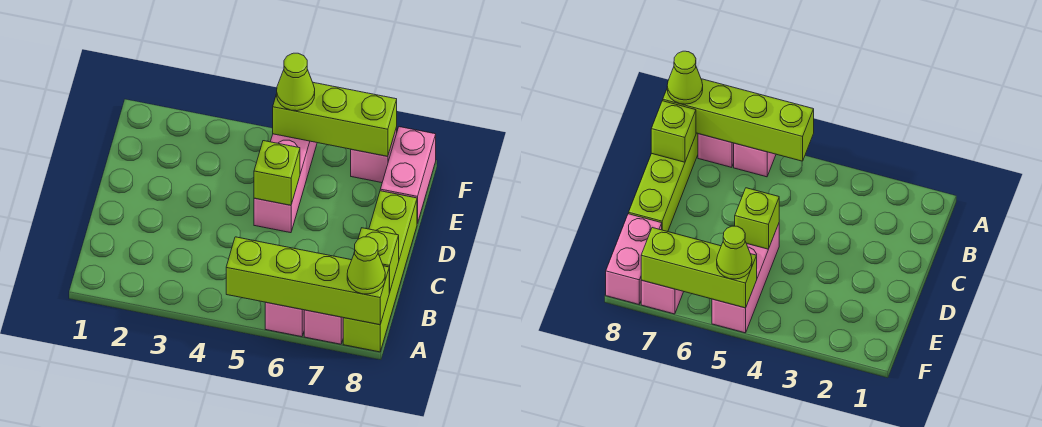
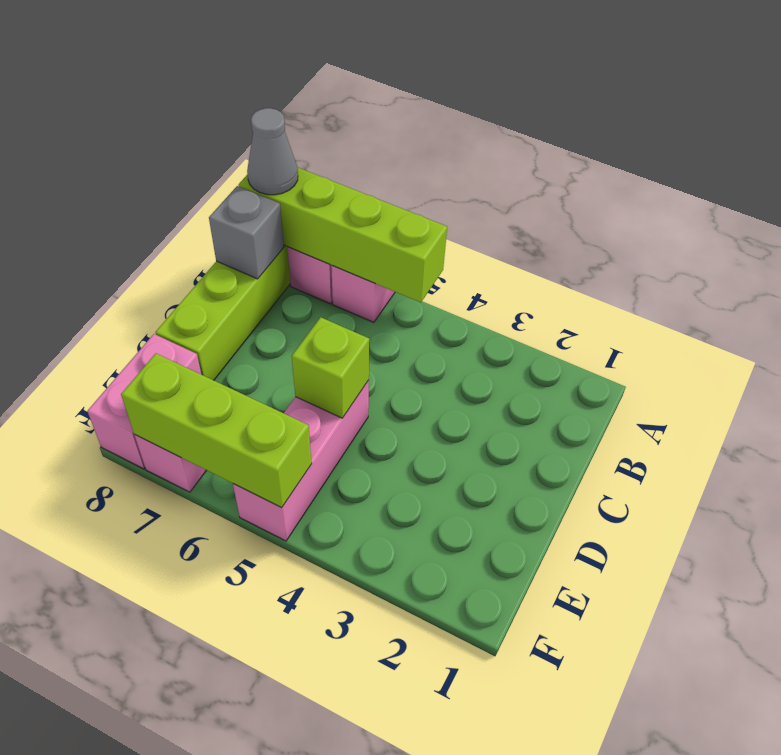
lime cone A8 level 3 -> grey cone A8 level 3
lime brick B8 level 2 -> grey brick B8 level 2
lime cone F5 level 3 -> none

